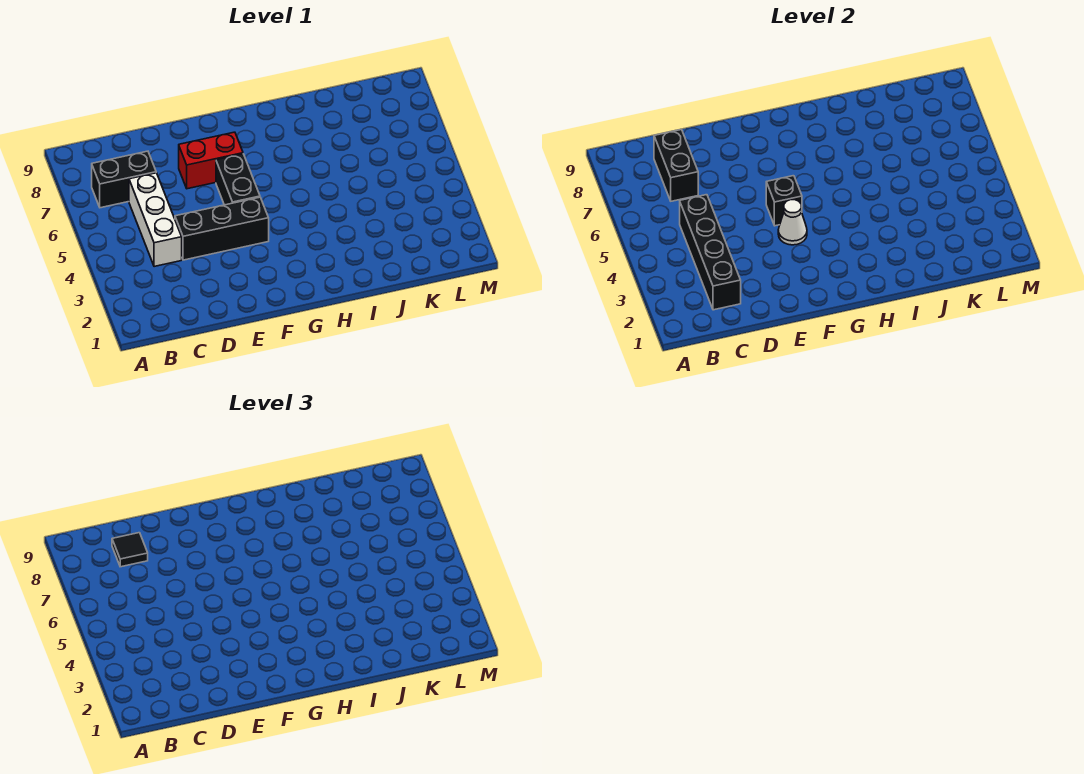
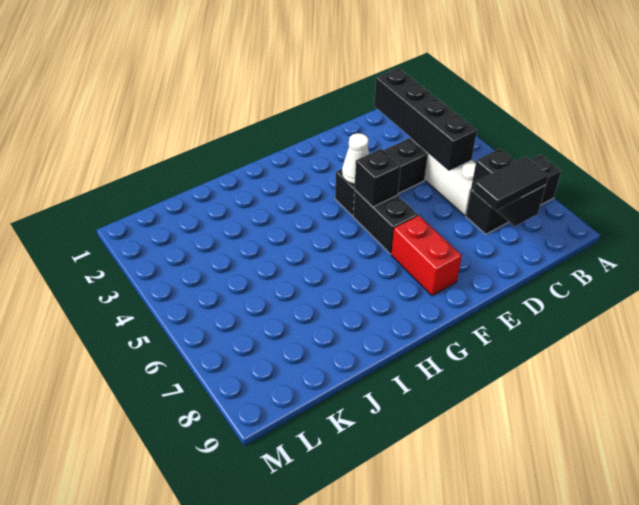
black brick B7:C7 level 1 -> black brick A7:C7 level 1
black tile C8 level 3 -> black tile C8:D8 level 3
red brick E7:F7 level 1 -> red brick F7:F8 level 1

